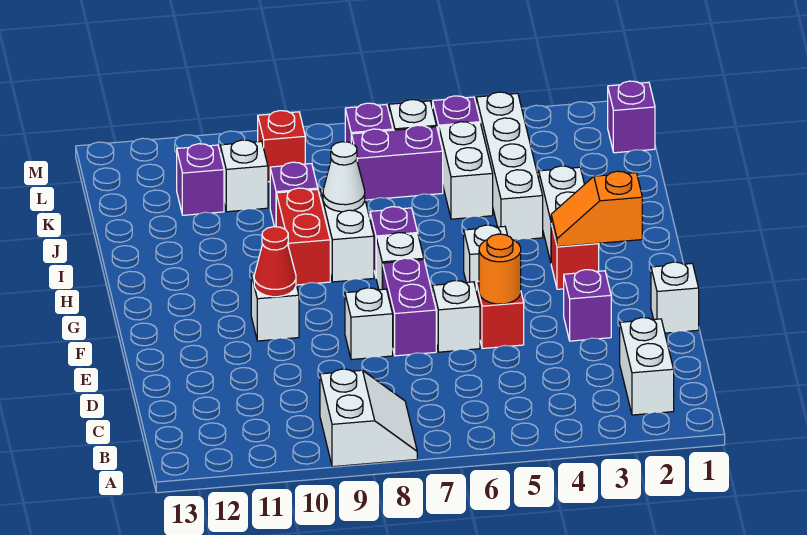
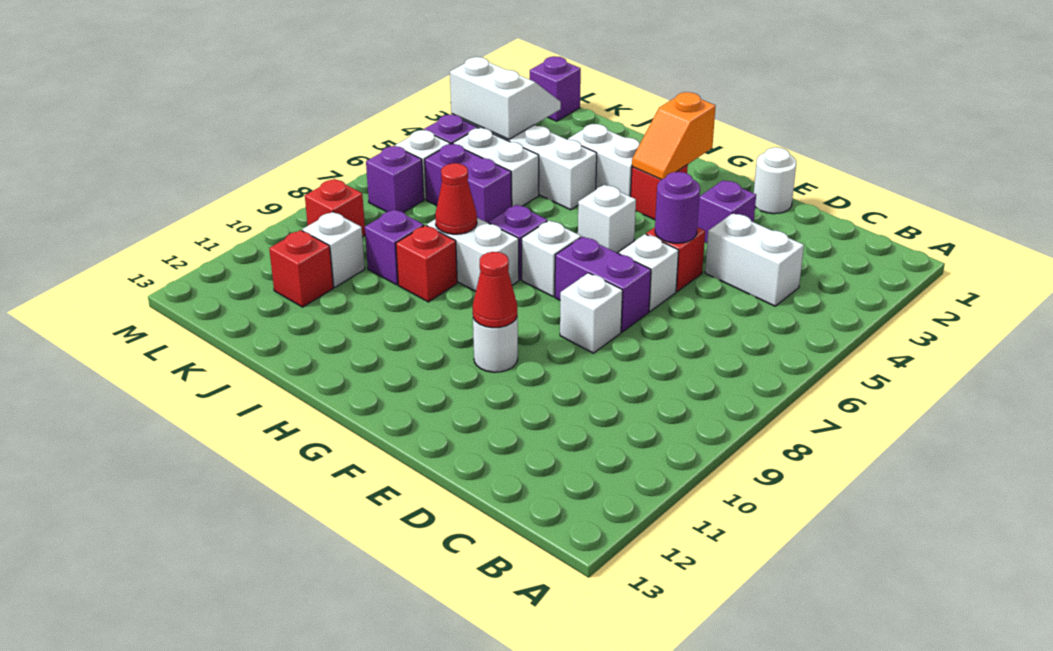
white slope A8:B9 level 1 top 9 -> white slope K3:L4 level 2 top 4
white brick B2:C2 level 1 -> white brick C4:D4 level 1
white brick E1 level 1 -> white round brick E1 level 1
orange round brick E5 level 2 -> purple round brick E5 level 2
white brick F10 level 1 -> white round brick F10 level 1
red brick H9:I9 level 1 -> red brick I9 level 1
white cone I8 level 2 -> red cone I8 level 2
purple brick K6:K7 level 1 -> purple brick J6:K6 level 1
purple brick K11 level 1 -> red brick K11 level 1

